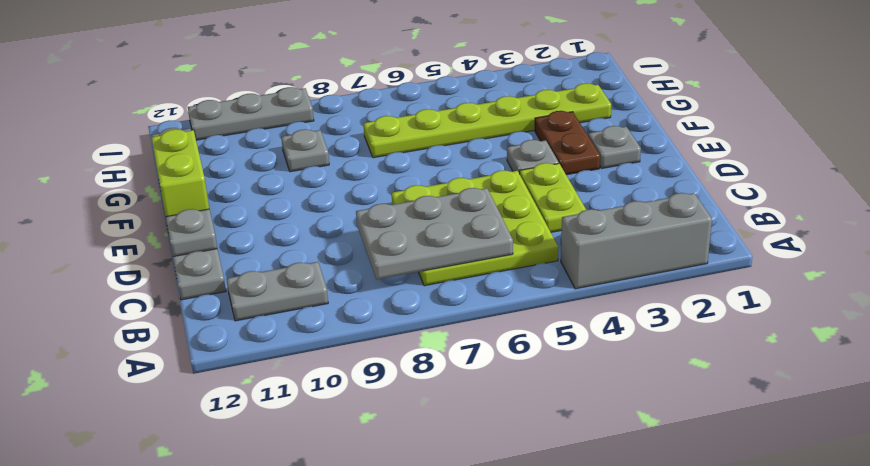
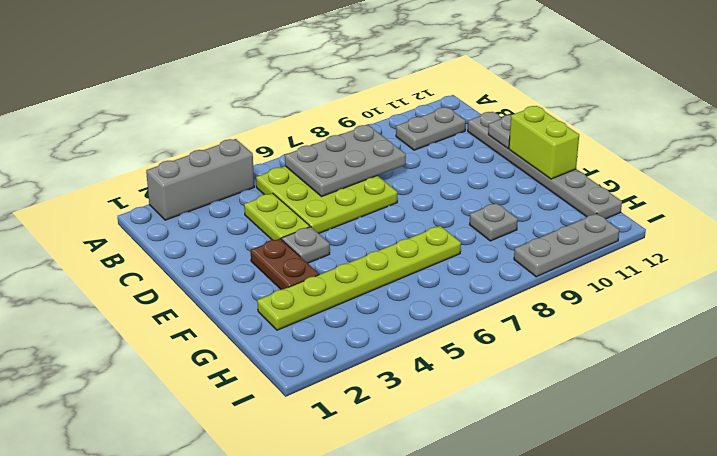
grey plate E2 level 1 -> none

